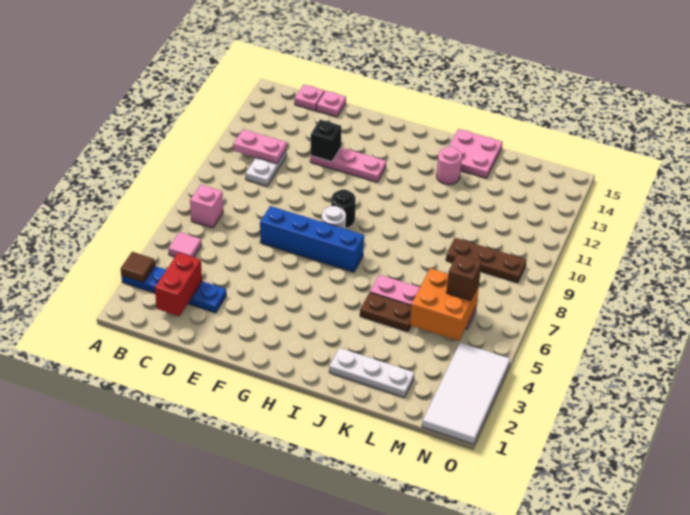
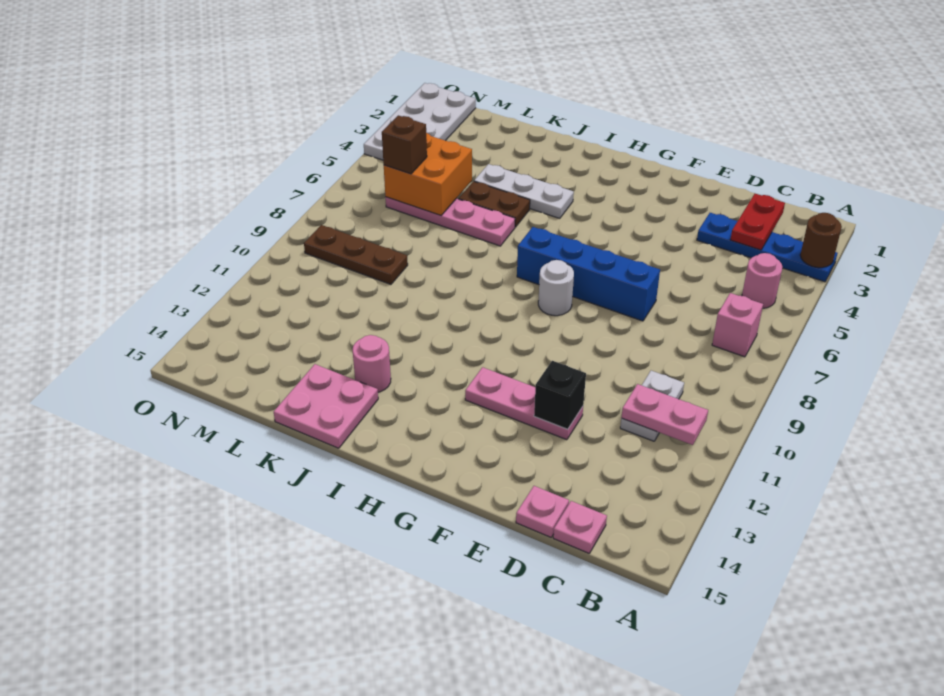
brown tile A3 level 2 -> brown round brick A3 level 2
pink tile B5 level 1 -> pink round brick B5 level 1
red brick C2:C3 level 2 -> red plate C2:C3 level 2
black round brick G9 level 1 -> none
white plate J2:L2 level 1 -> white plate I4:K4 level 1
white tile N1:O4 level 1 -> white plate N1:O4 level 1

